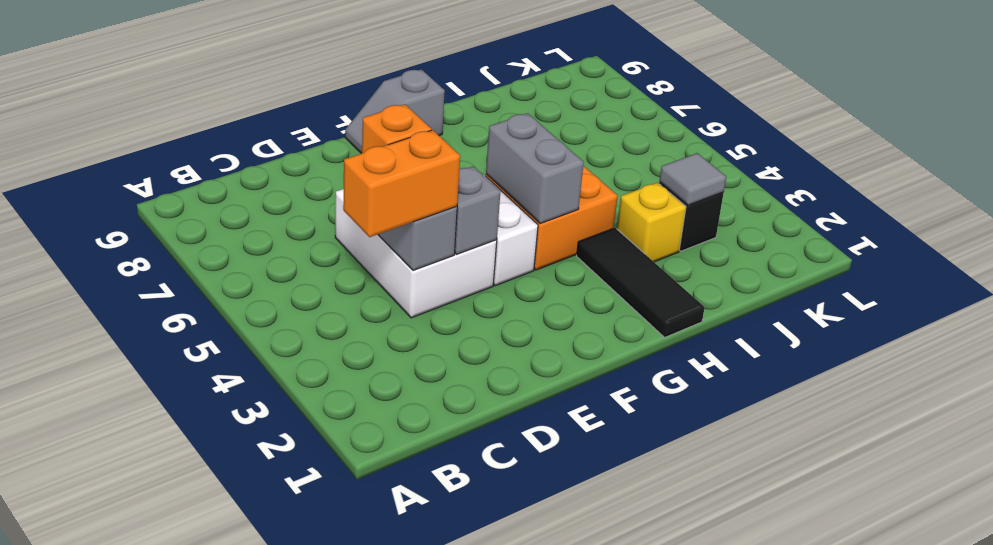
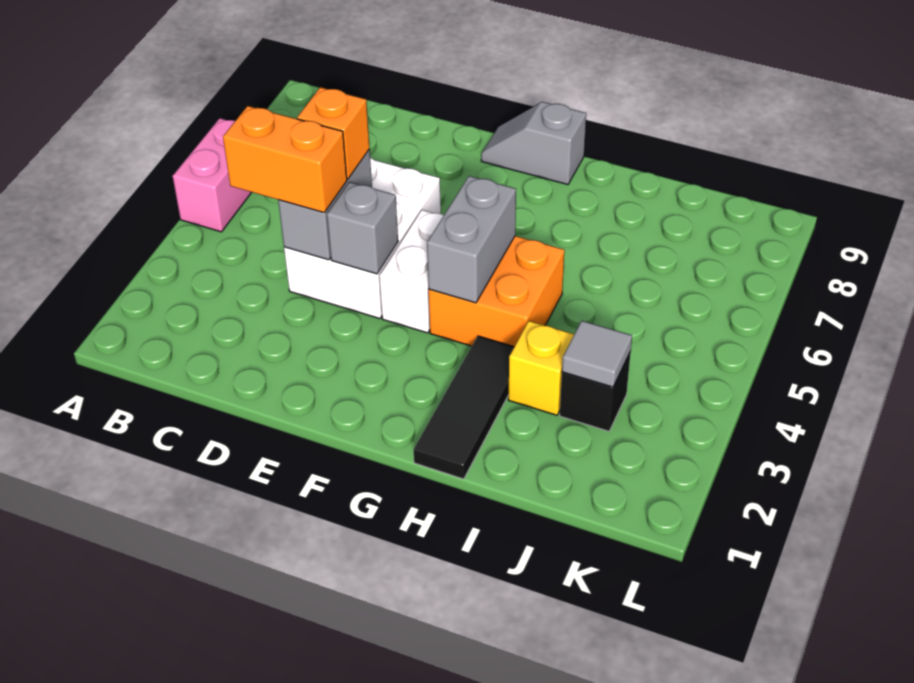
none -> pink brick A5:A6 level 1

